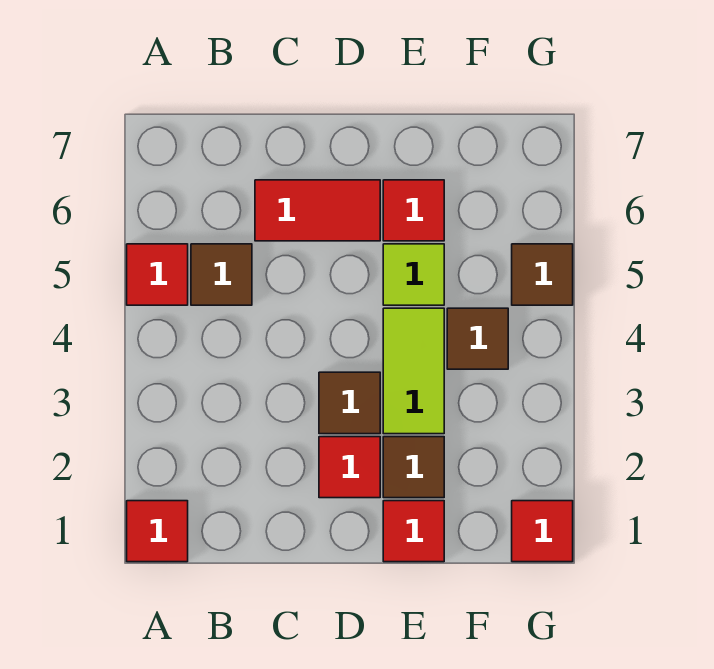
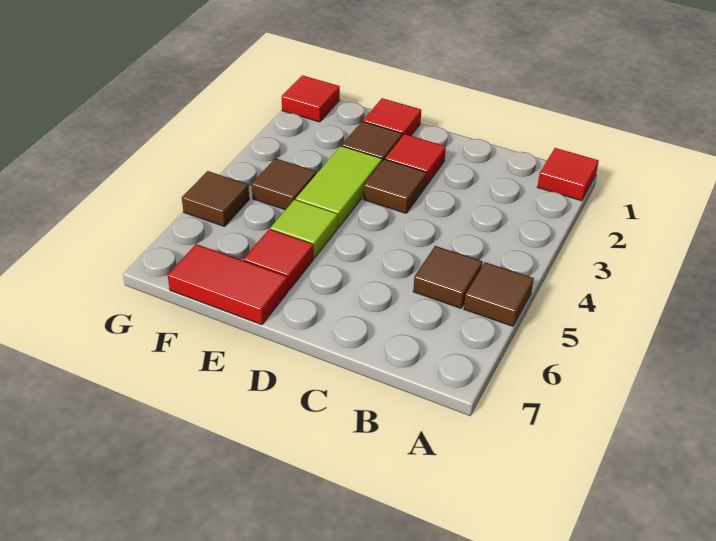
red tile A5 level 1 -> brown tile A5 level 1
red tile C6:D6 level 1 -> red tile E7:F7 level 1

